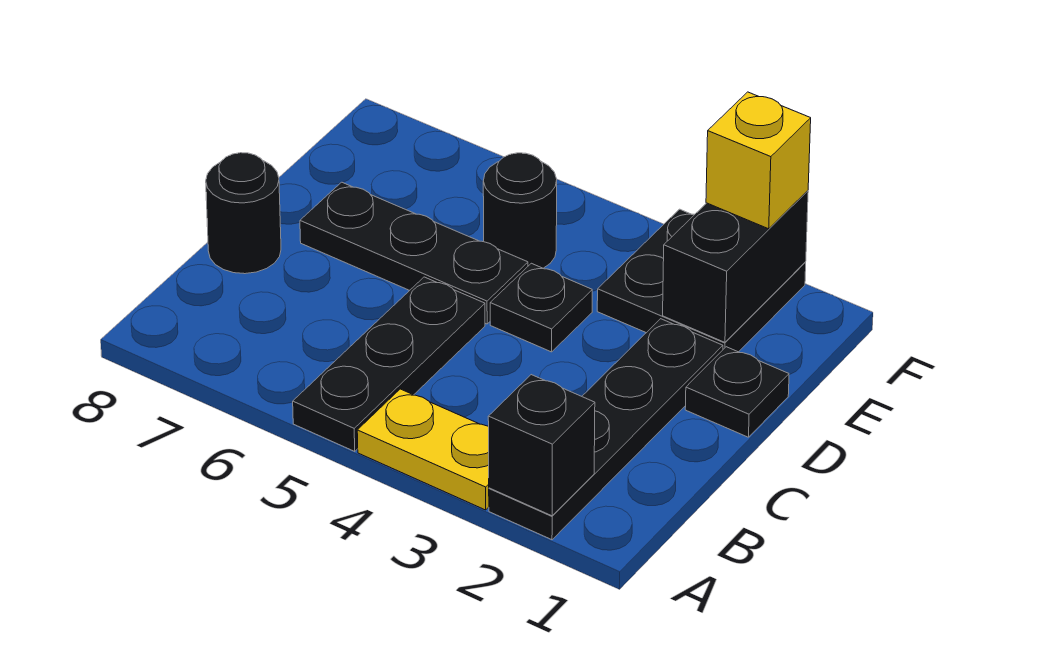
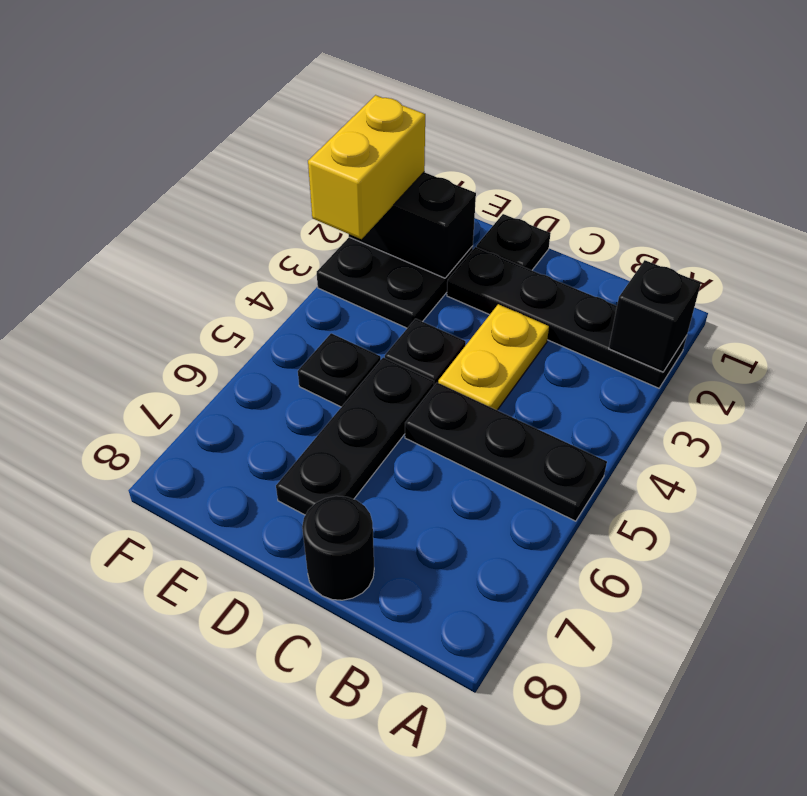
yellow plate A3:A4 level 1 -> yellow plate C3:C4 level 1
black round brick E5 level 1 -> black plate E5 level 1
yellow brick F2 level 3 -> yellow brick F2:F3 level 3

